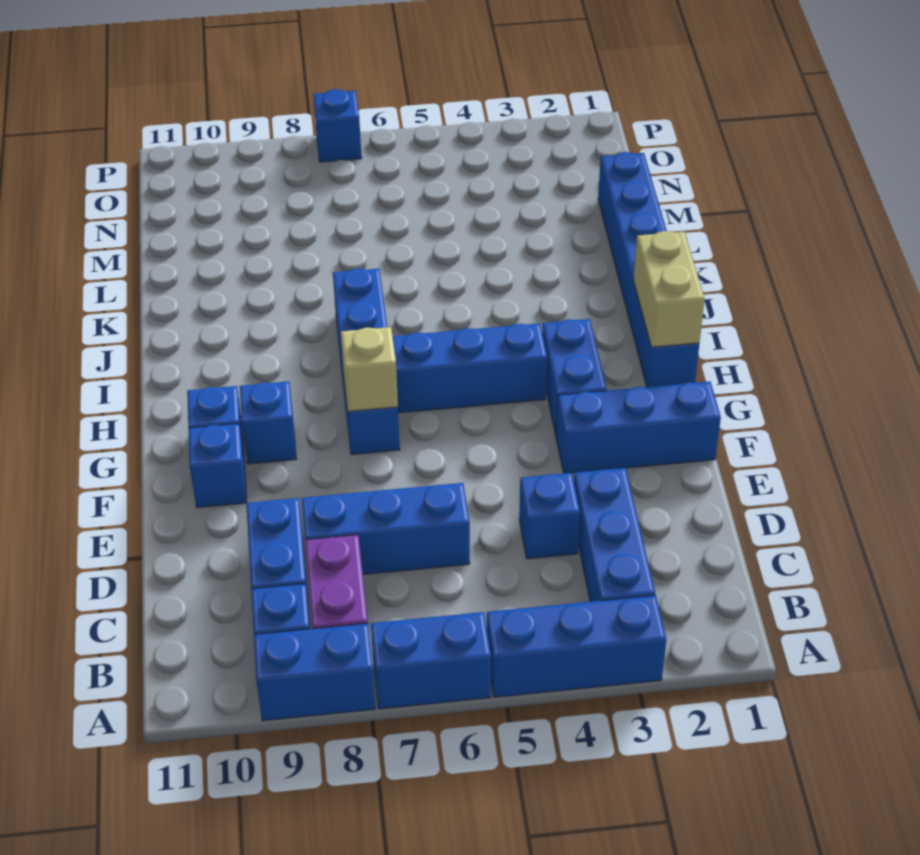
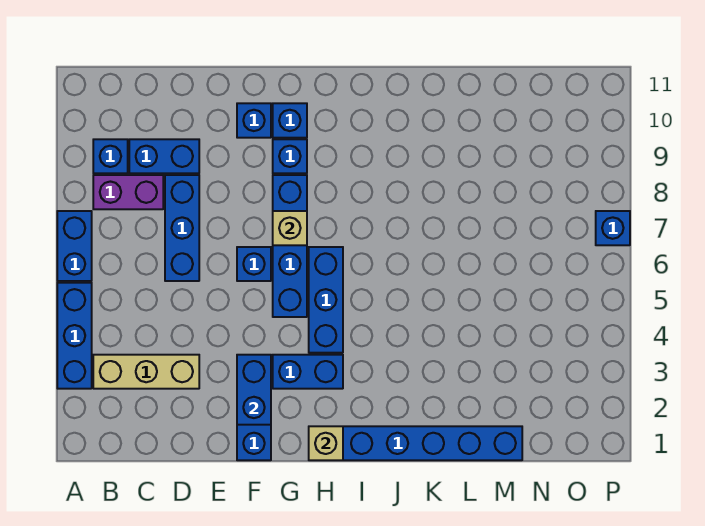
blue brick A8:A9 level 1 -> blue brick F2:F3 level 2
blue brick B3:D3 level 1 -> tan brick B3:D3 level 1
blue brick D4 level 1 -> blue brick F6 level 1
blue brick G7:J7 level 1 -> blue brick G5:G8 level 1
tan brick H1:I1 level 2 -> tan brick H1 level 2

